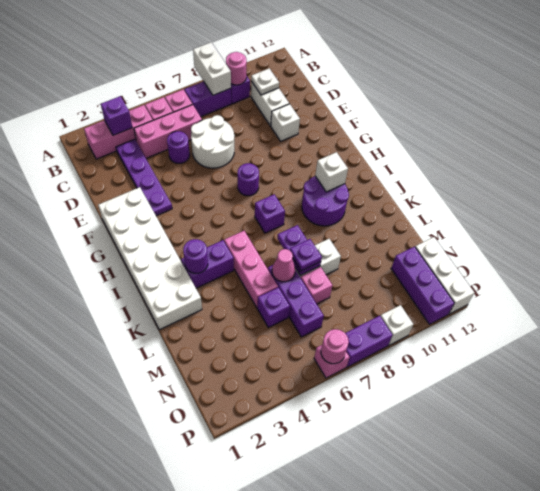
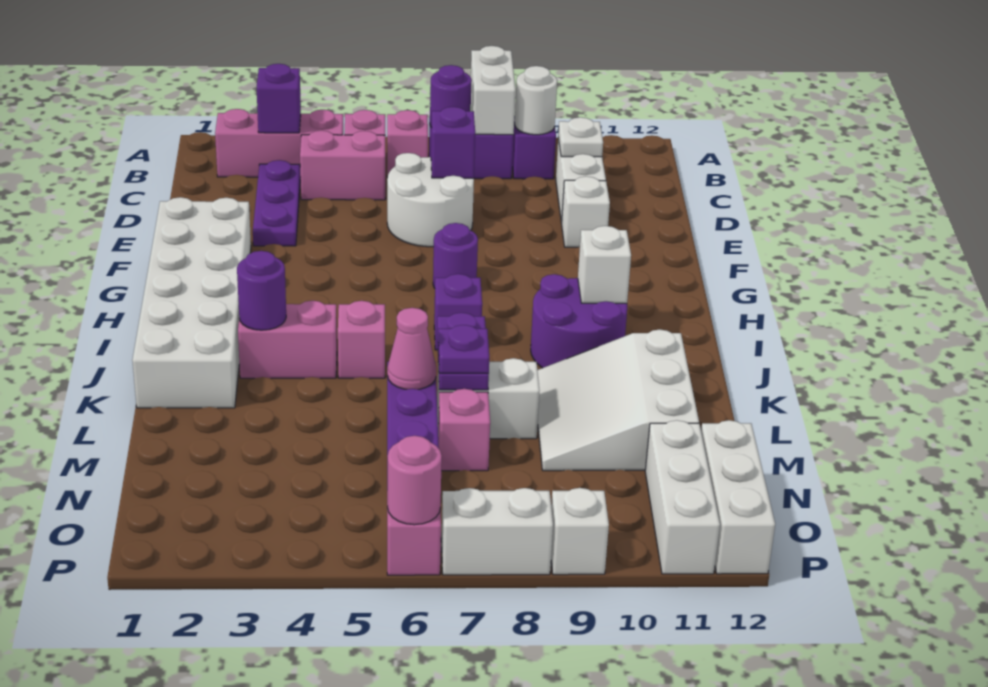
pink round brick B9 level 2 -> white round brick B9 level 2
purple plate C3:F3 level 1 -> purple plate C3:E3 level 1
pink brick C4:C6 level 1 -> pink brick C4:C5 level 1
purple round brick D5 level 1 -> purple round brick B7 level 2
purple brick J3:J4 level 1 -> pink brick J3:J4 level 1
pink brick J5:L5 level 1 -> pink brick J5 level 1
none -> white slope K9:M11 level 1 top 11
purple brick M5 level 1 -> purple brick D7 level 2
purple brick N11:P11 level 1 -> white brick N11:P11 level 1
purple brick P7:P8 level 1 -> white brick P7:P8 level 1

